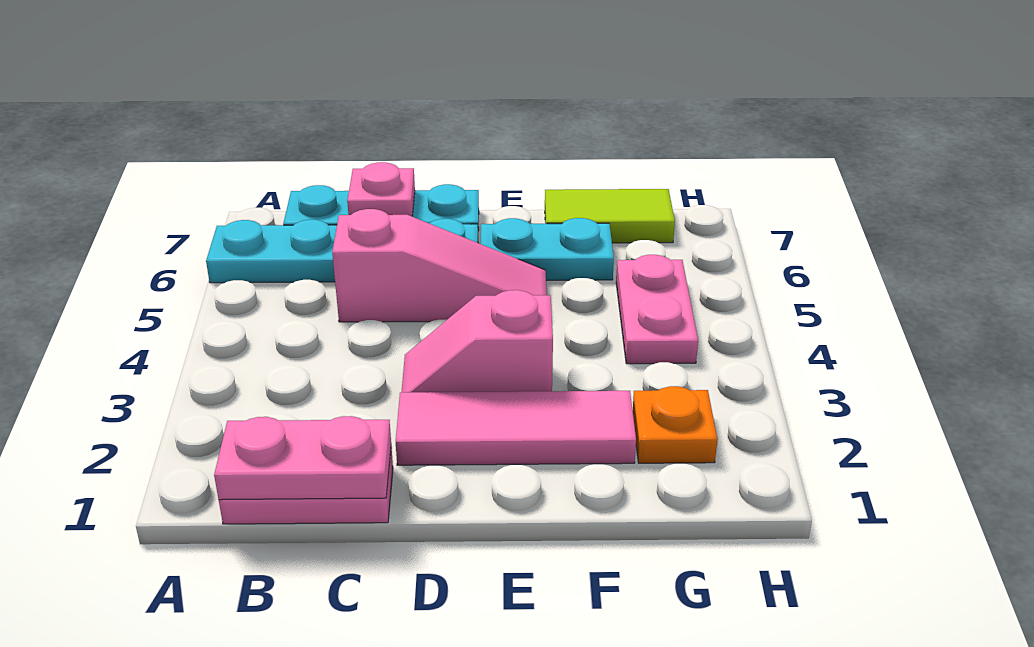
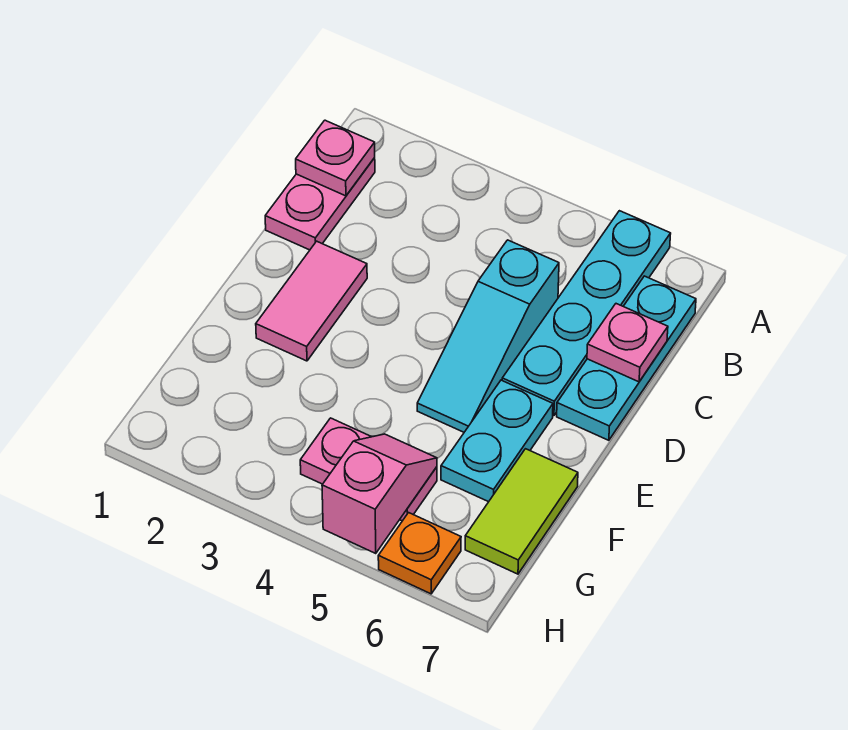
pink plate B1:C1 level 2 -> pink plate B1 level 2
pink slope C5:E5 level 1 top C -> cyan slope C5:E5 level 1 top C
pink tile D2:F2 level 1 -> pink tile D2:E2 level 1
pink slope D3:E3 level 1 top E -> pink slope G5:H5 level 2 top H
orange plate G2 level 1 -> orange plate H6 level 1

